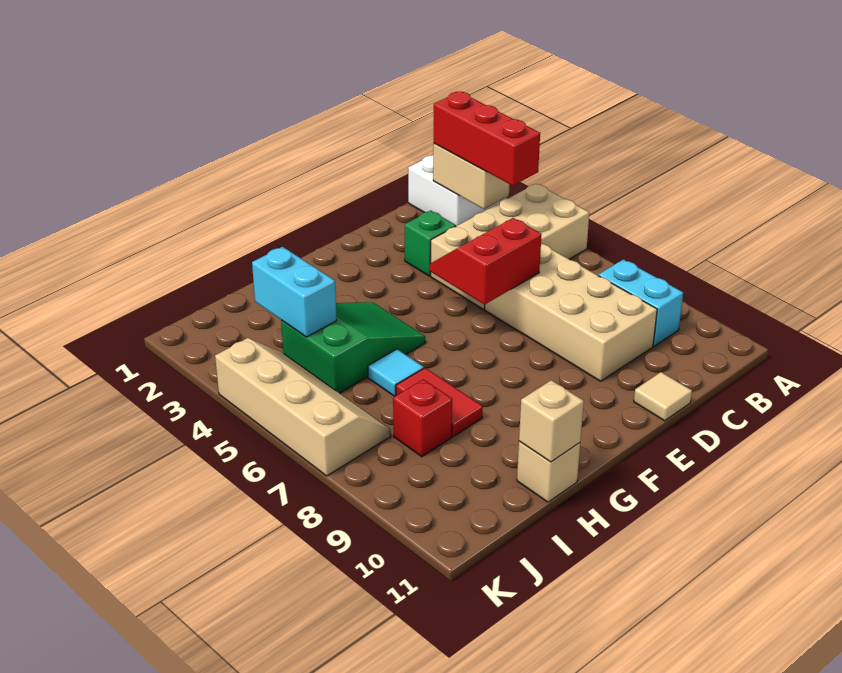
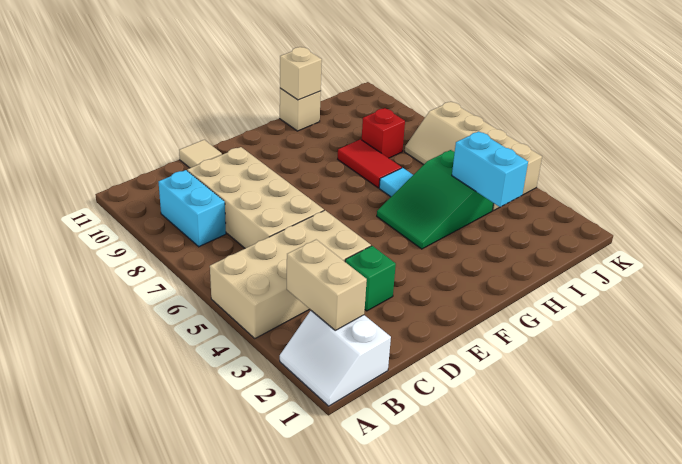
red brick B2:B4 level 3 -> none
red slope D5:E6 level 2 top 6 -> none

